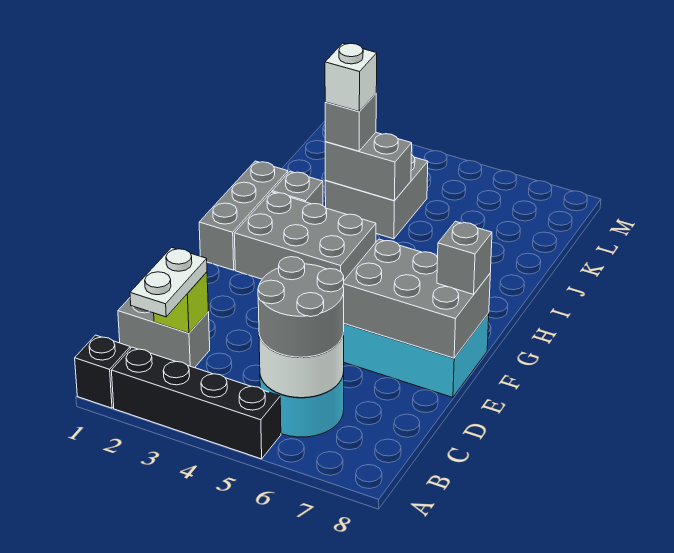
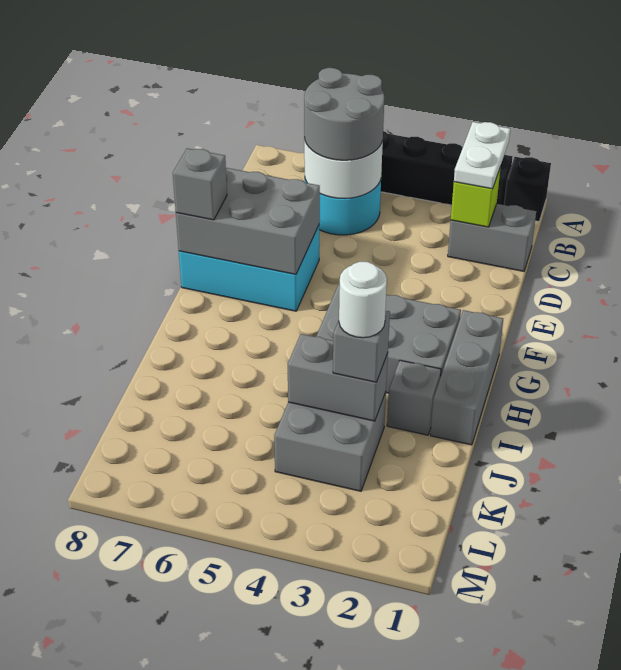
white brick J3 level 4 -> white round brick J3 level 4

